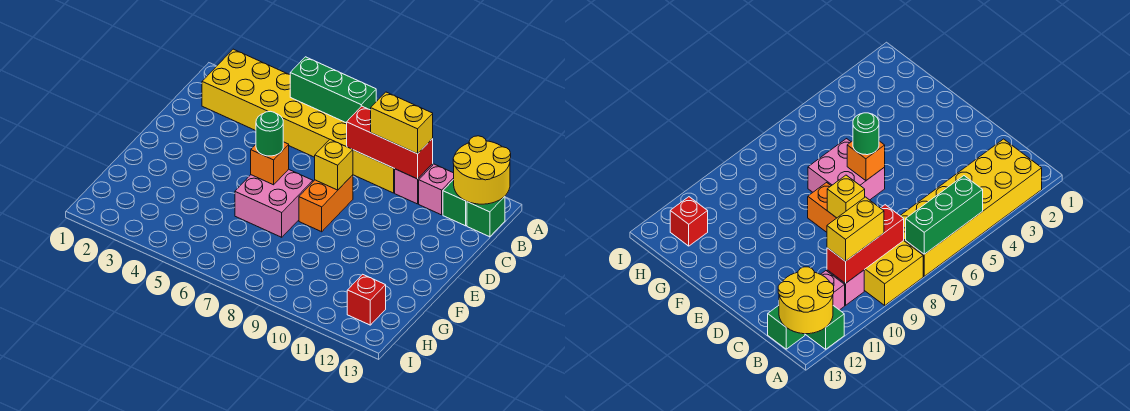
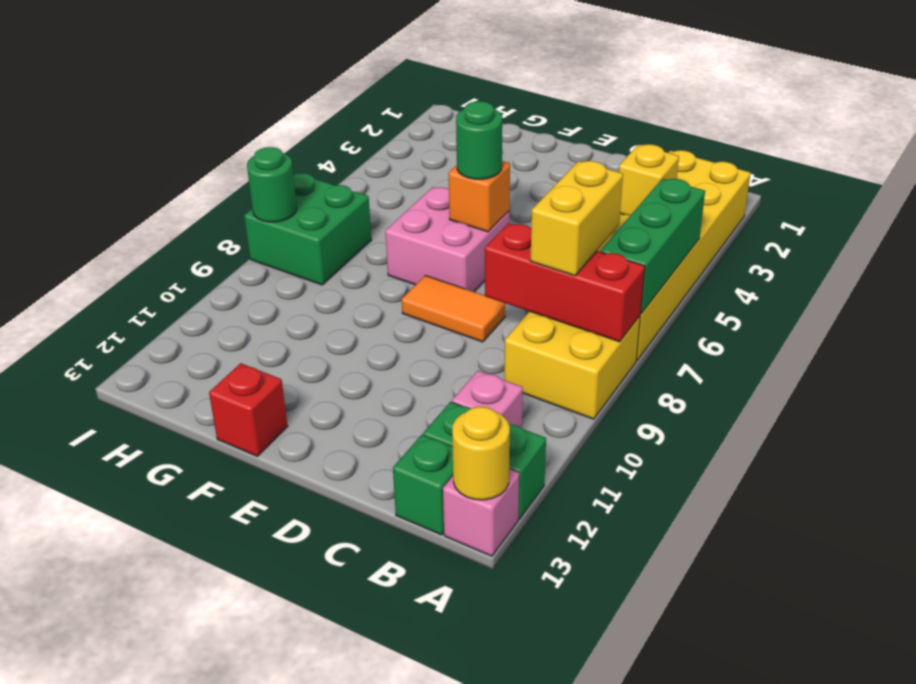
yellow round brick A12:B13 level 2 -> yellow round brick A13 level 2
red brick B8:B10 level 2 -> red brick A8:C8 level 2
yellow brick B9:B10 level 3 -> yellow brick B7:B8 level 3
pink brick B10 level 1 -> pink brick A13 level 1
orange brick D8:E8 level 1 -> orange tile D8:E8 level 1
yellow brick D8 level 2 -> yellow brick B4 level 2
none -> green brick H7:I8 level 1
red brick H12 level 1 -> red brick F13 level 1
none -> green round brick I8 level 2

